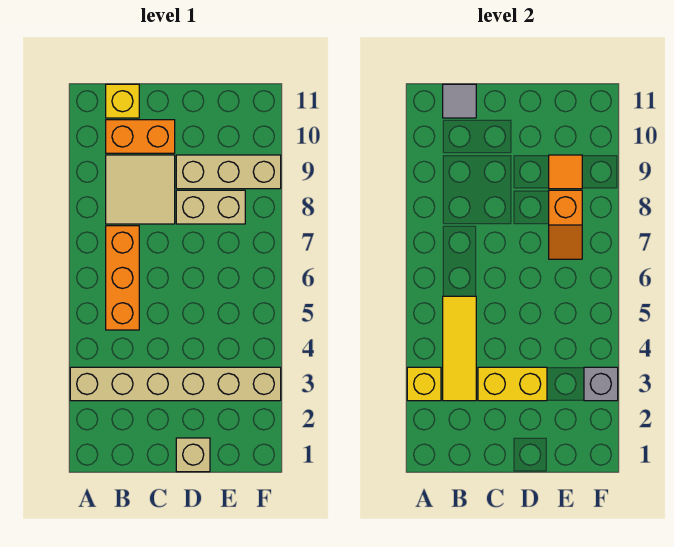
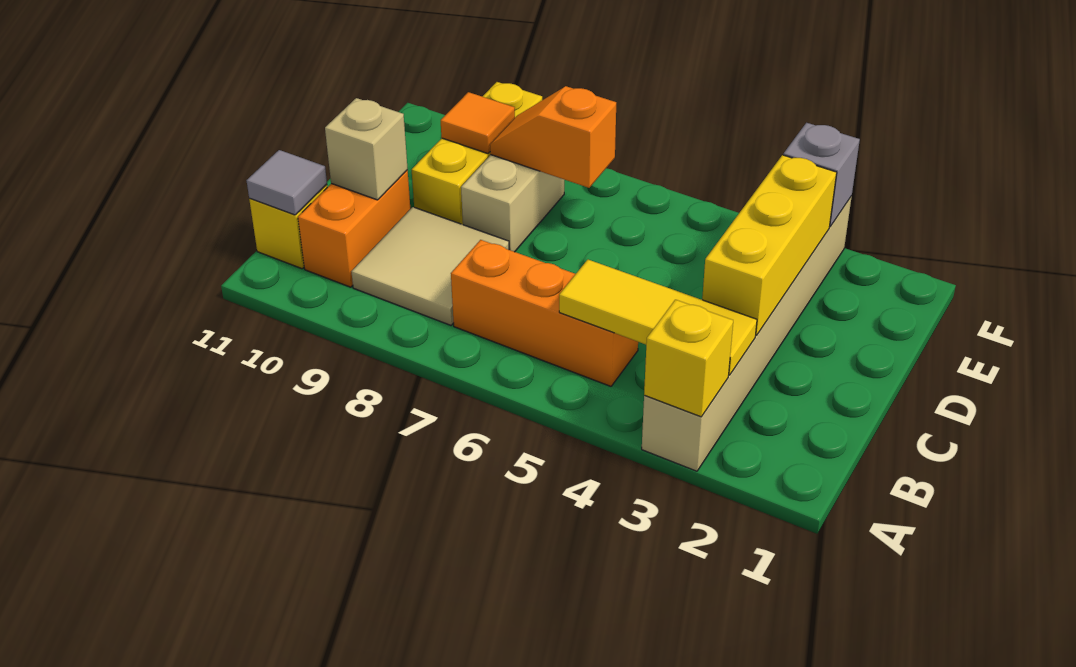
yellow brick C3:D3 level 2 -> yellow brick C3:E3 level 2
tan brick D1 level 1 -> tan brick C10 level 2
tan brick D9:F9 level 1 -> yellow brick D9:F9 level 1
orange slope E7:E8 level 2 top 8 -> orange slope E7:E8 level 2 top 7

